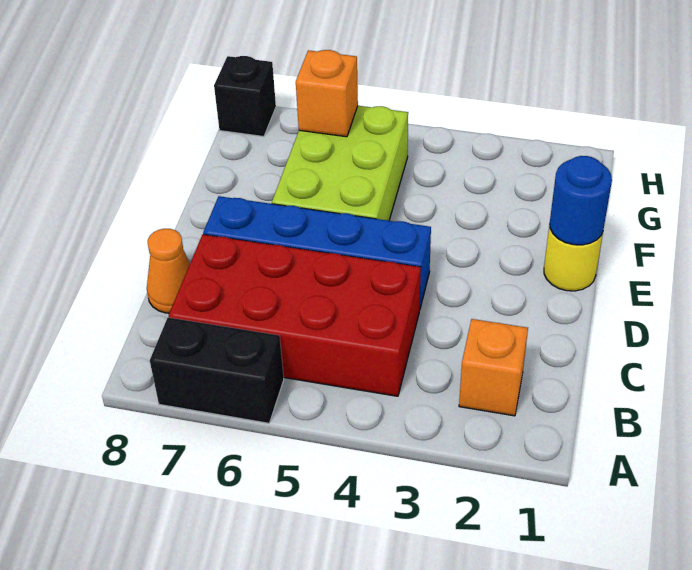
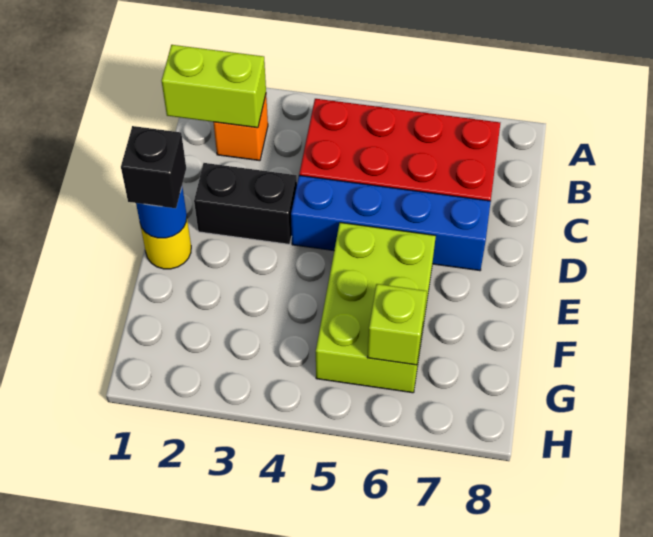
black brick A6:A7 level 1 -> black brick D2:D3 level 1
none -> lime brick B1:B2 level 2
orange cone C8 level 1 -> none
orange brick G6 level 2 -> lime brick G6 level 2
black brick H8 level 1 -> black brick E1 level 3

